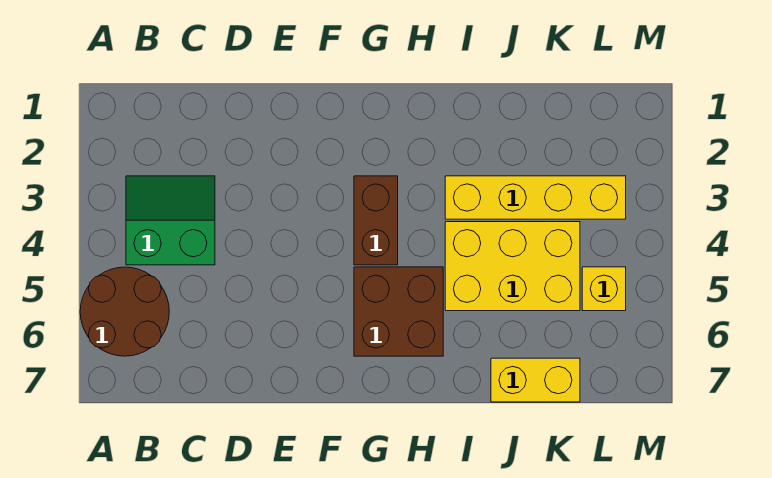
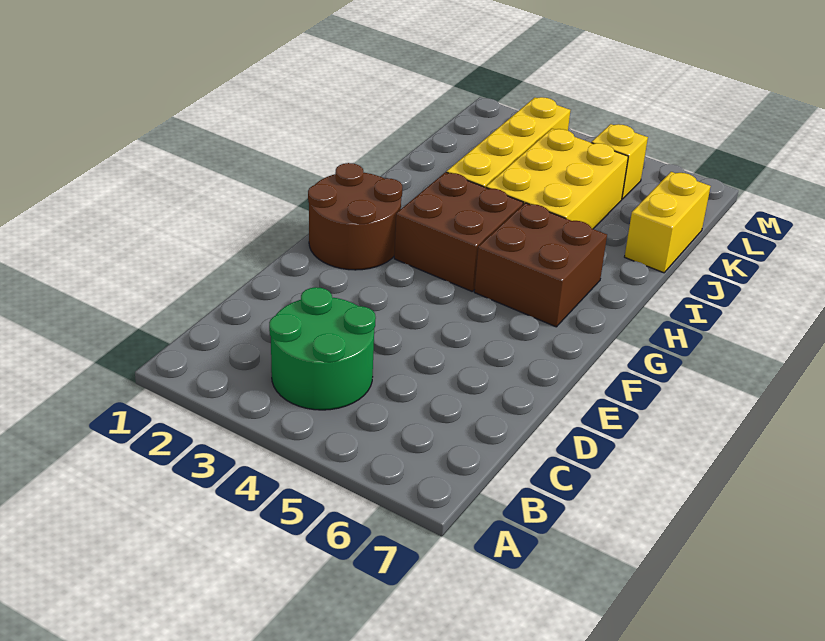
brown round brick A5:B6 level 1 -> brown round brick F1:G2 level 1
green slope B3:C4 level 1 top 4 -> green round brick B3:C4 level 1
brown brick G3:G4 level 1 -> brown brick G3:H4 level 1

